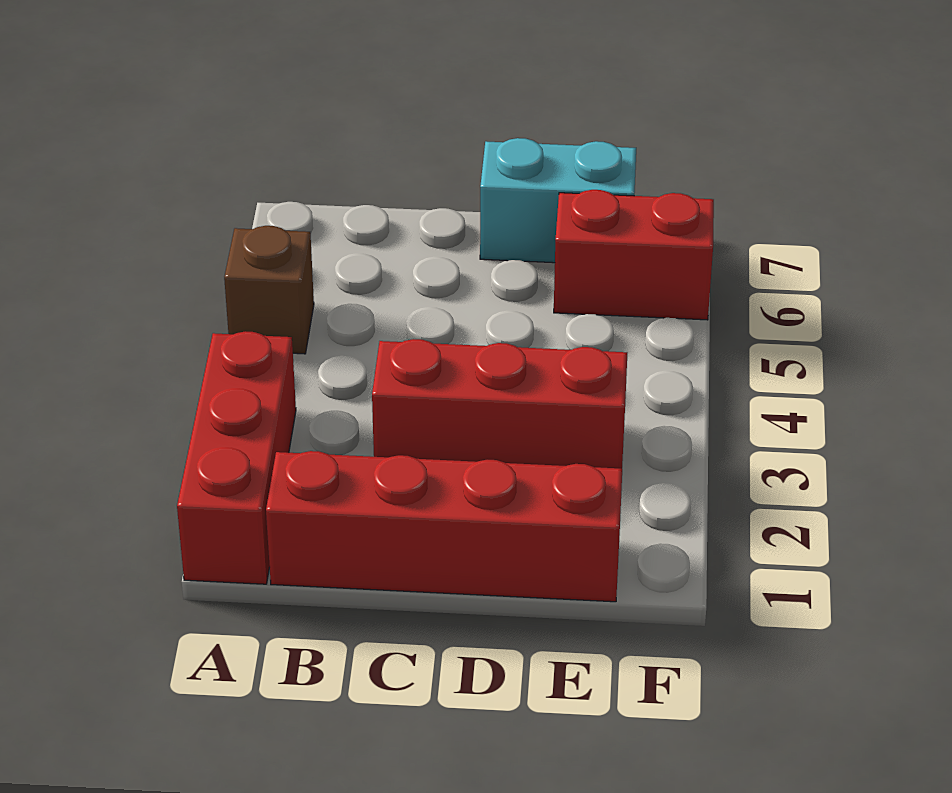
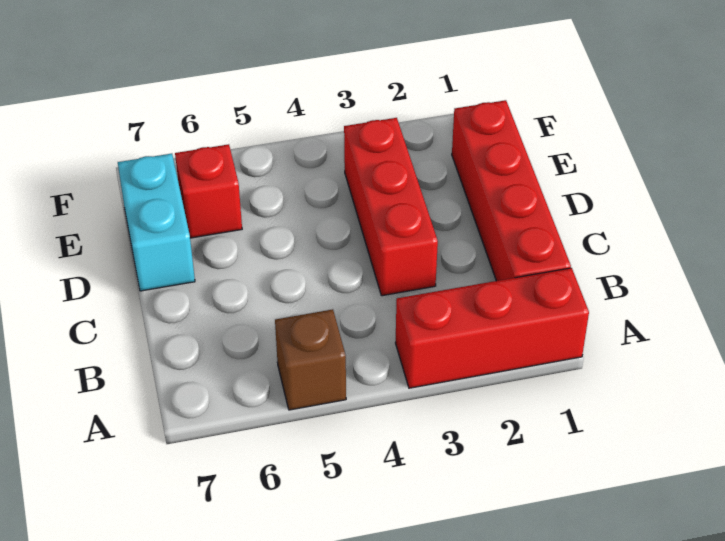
red brick E6:F6 level 1 -> red brick E6 level 1

